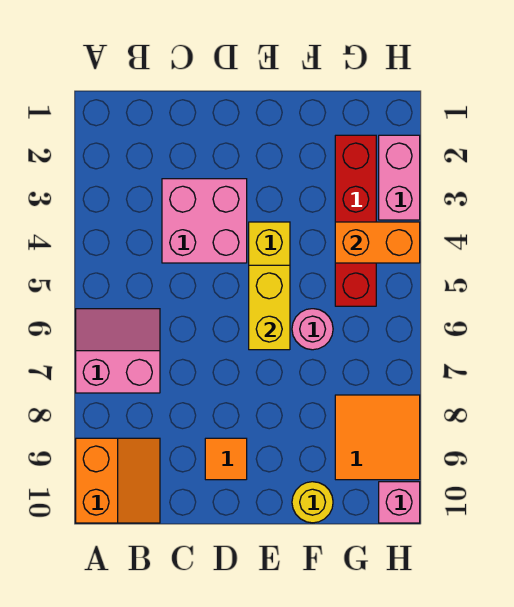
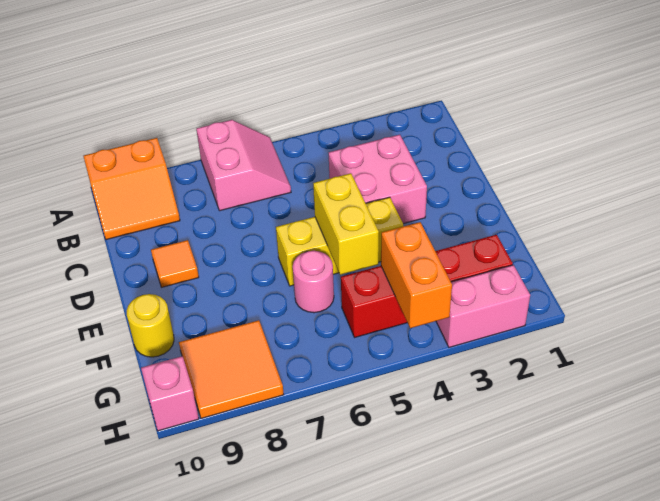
yellow brick E5:E6 level 2 -> yellow brick E5:F5 level 2

